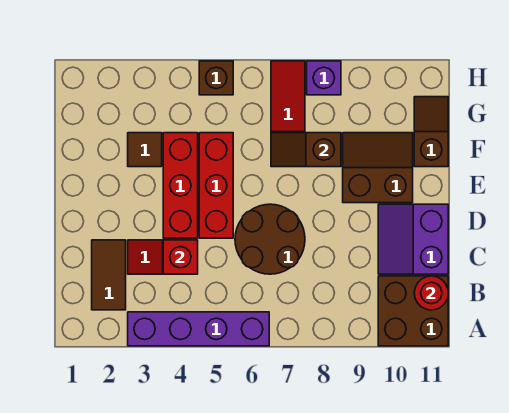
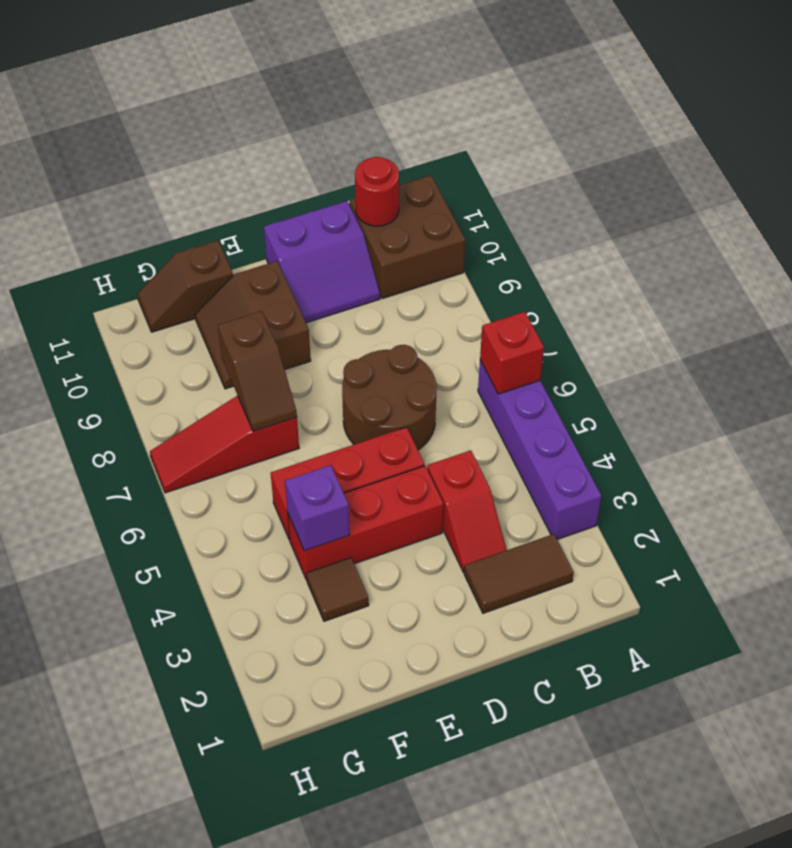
red brick C4 level 2 -> red brick A6 level 2
brown brick H5 level 1 -> none
purple brick H8 level 1 -> purple brick F4 level 2

